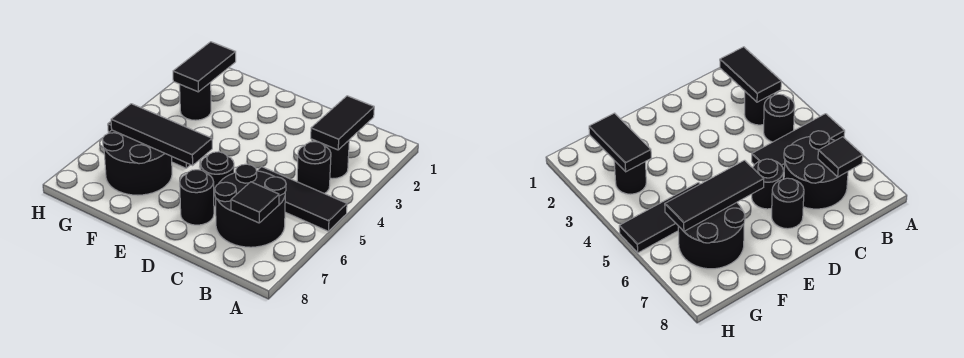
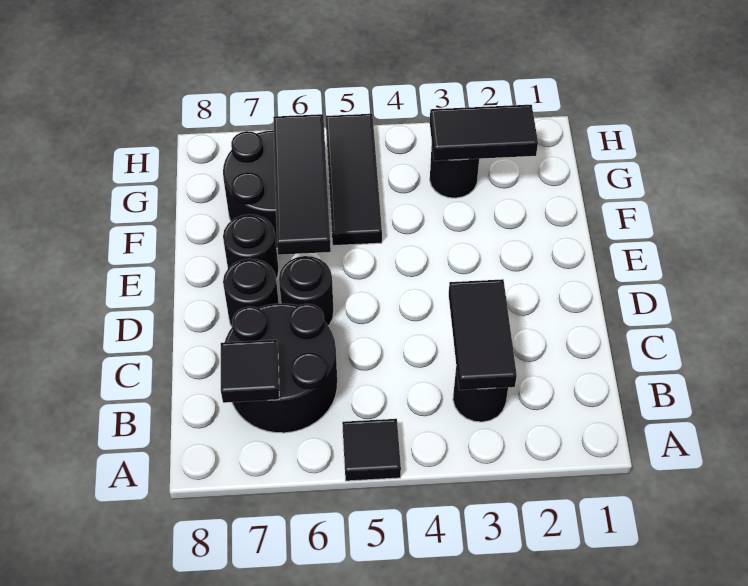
black tile A5:C5 level 1 -> black tile A5 level 1
black tile B2:B3 level 2 -> black tile B3:C3 level 2
black round brick B4 level 1 -> black round brick E7 level 1

